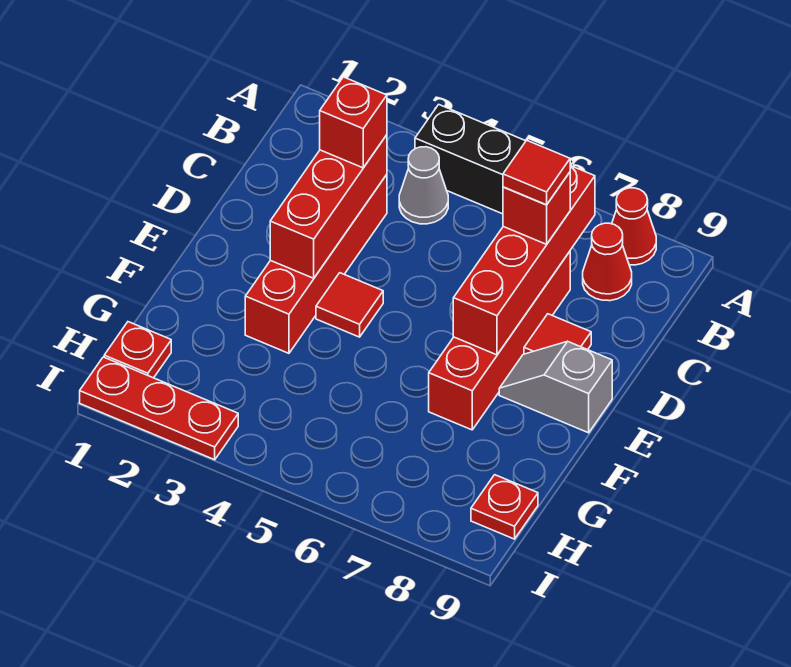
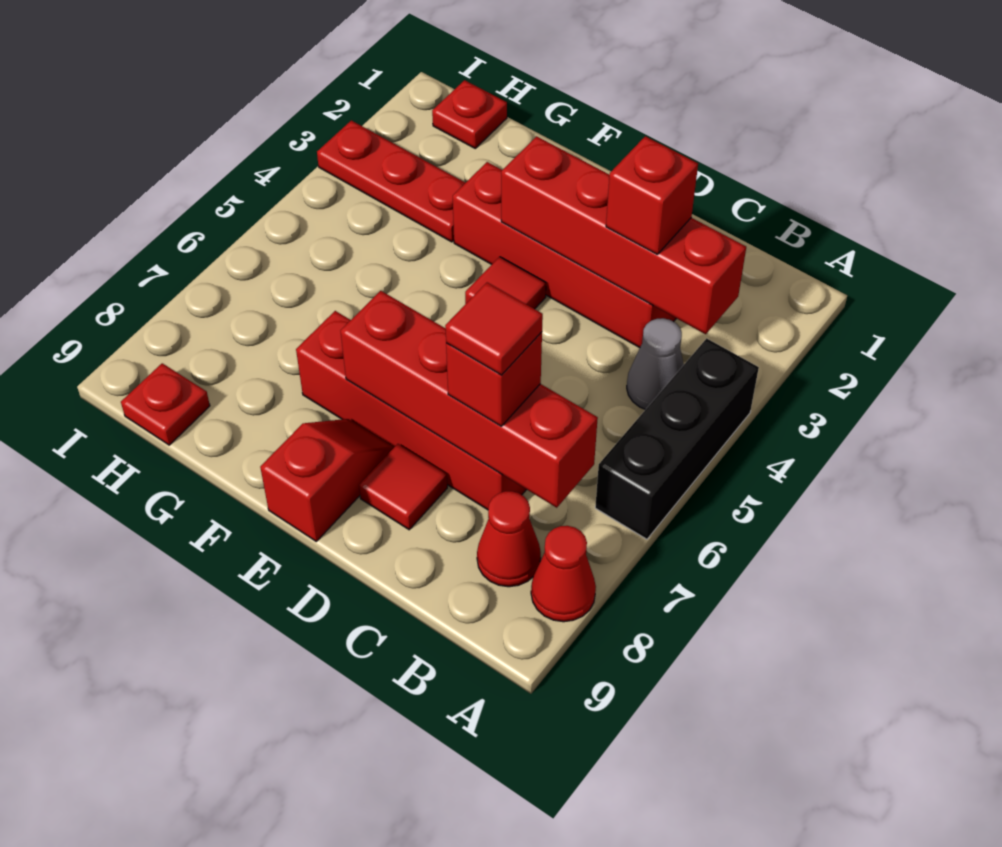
red brick C3:E3 level 2 -> red brick B3:E3 level 2
grey slope E8:E9 level 1 top 9 -> red slope E8:E9 level 1 top 9
red plate I1:I3 level 1 -> red plate G3:I3 level 1

